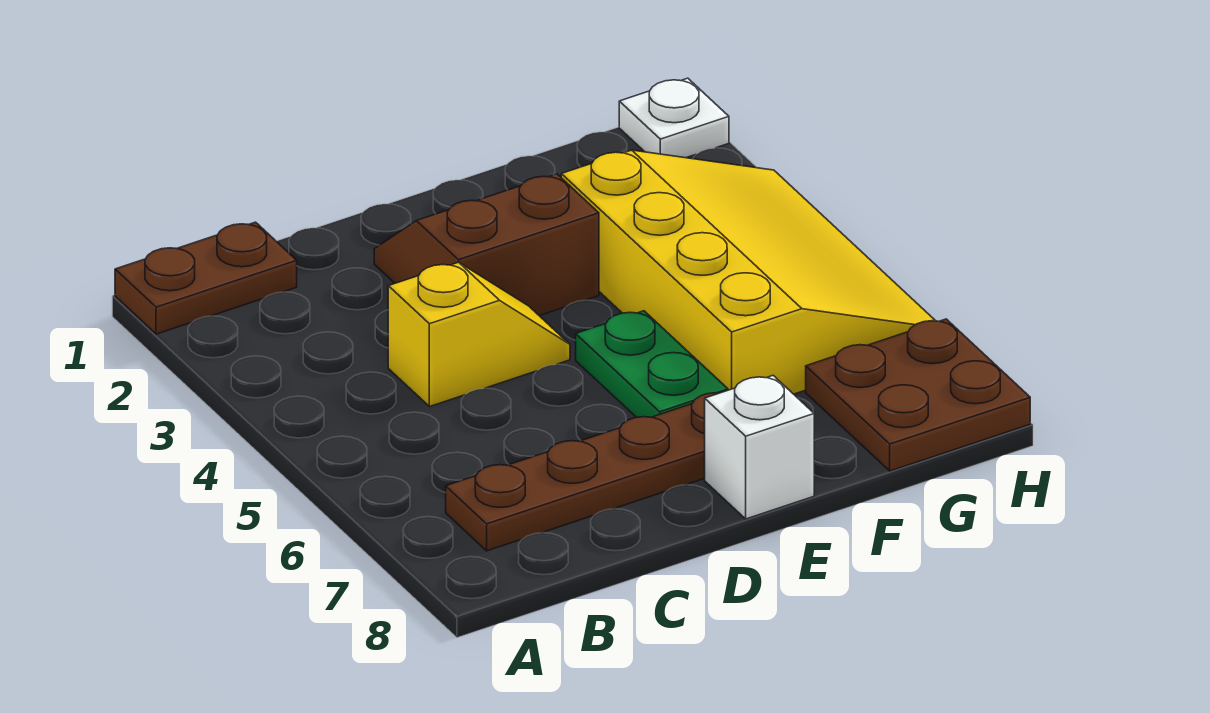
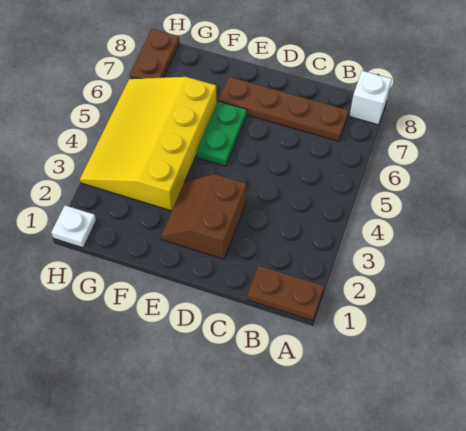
yellow slope C4:D4 level 1 top C -> none
brown slope D2:E3 level 1 top 3 -> brown slope D2:E3 level 1 top D
white brick E8 level 1 -> white brick A8 level 1
brown plate G7:H8 level 1 -> brown plate H7:H8 level 1

